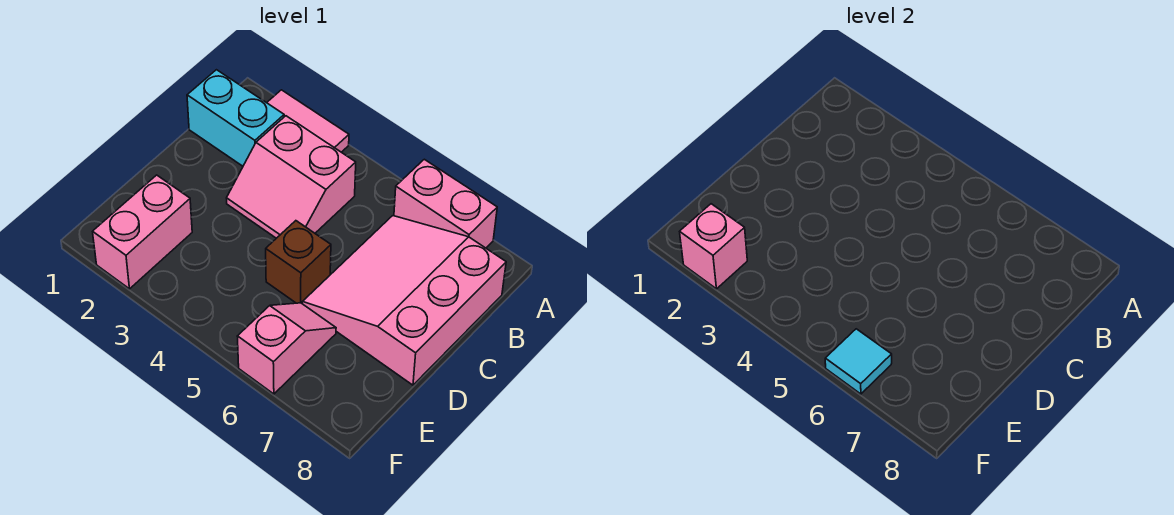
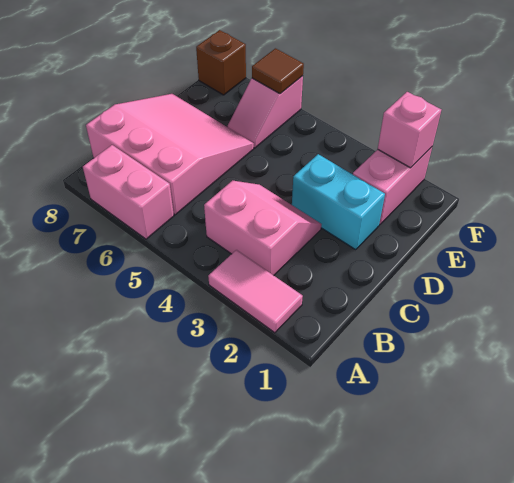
cyan brick B1:B2 level 1 -> cyan brick D2:D3 level 1
pink slope B6:D8 level 1 top 8 -> pink slope B6:D8 level 1 top B
brown brick D5 level 1 -> brown brick F8 level 1
cyan tile F6 level 2 -> brown tile F6 level 2

